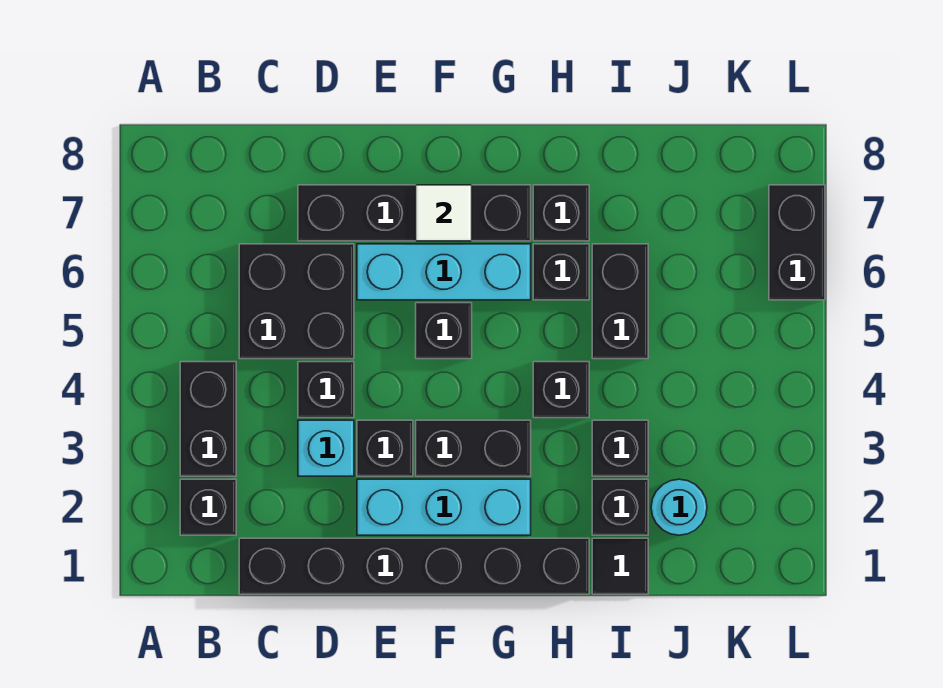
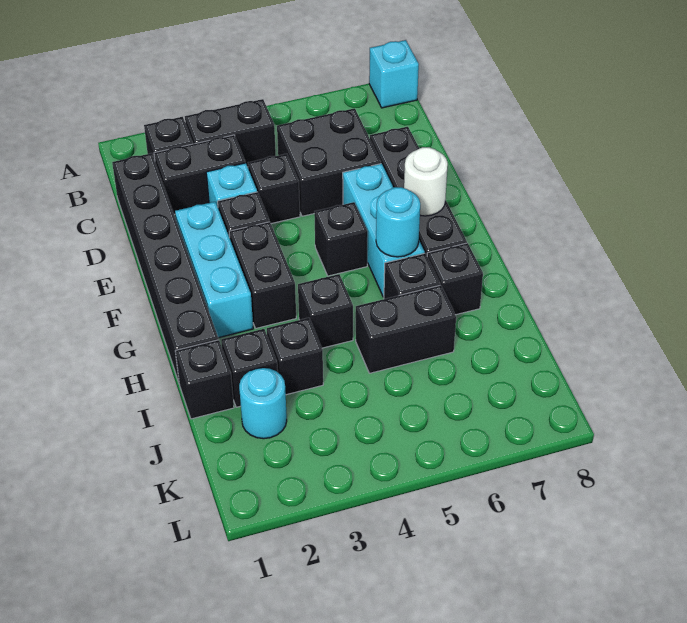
none -> cyan brick A8 level 1
white tile F7 level 2 -> white round brick F7 level 2
none -> cyan round brick G6 level 2
black tile I1 level 1 -> black brick I1 level 1
black brick L6:L7 level 1 -> black brick C2:C3 level 1

